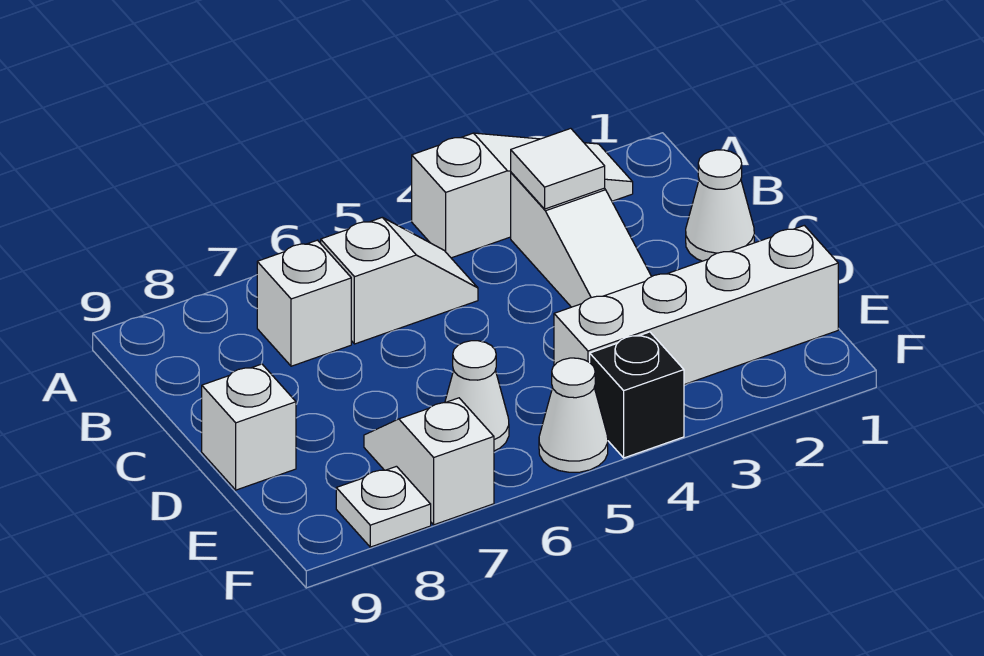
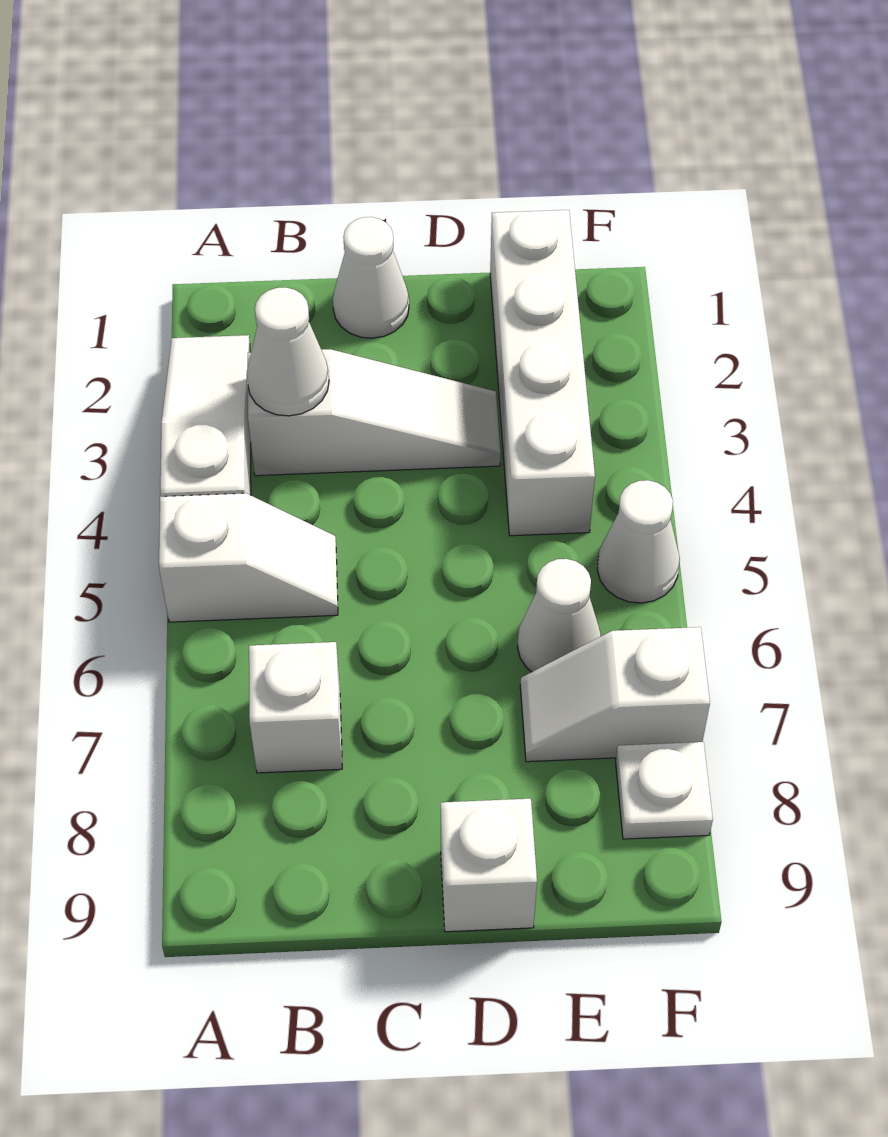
white tile B3 level 2 -> white cone B3 level 2
white slope B5:B6 level 1 top 6 -> white slope A5:B5 level 1 top A
black brick F4 level 1 -> none

